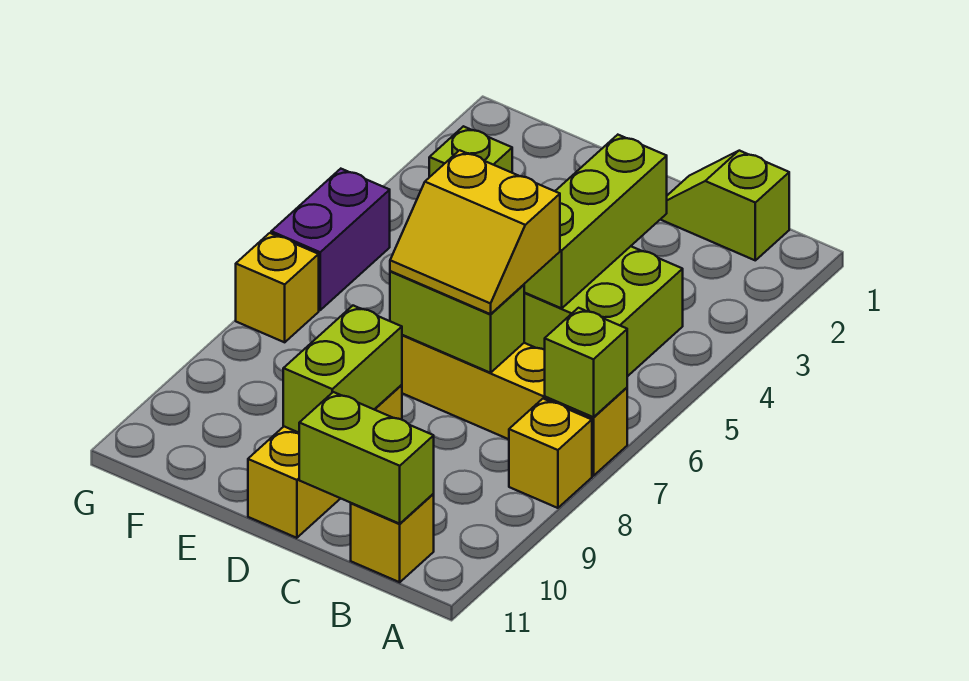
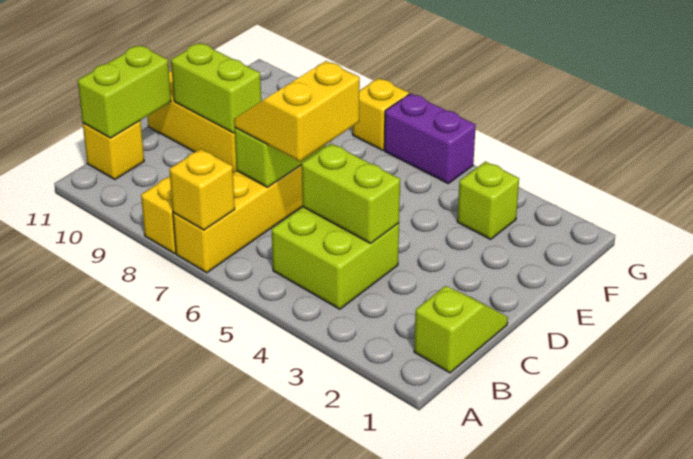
lime brick A7 level 2 -> yellow brick A7 level 2
lime brick C3:C5 level 2 -> lime brick C4:C5 level 2

